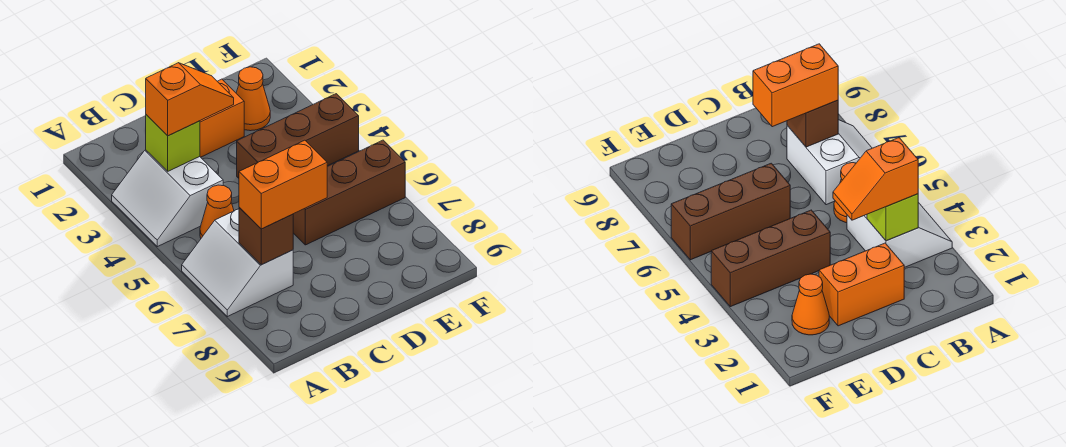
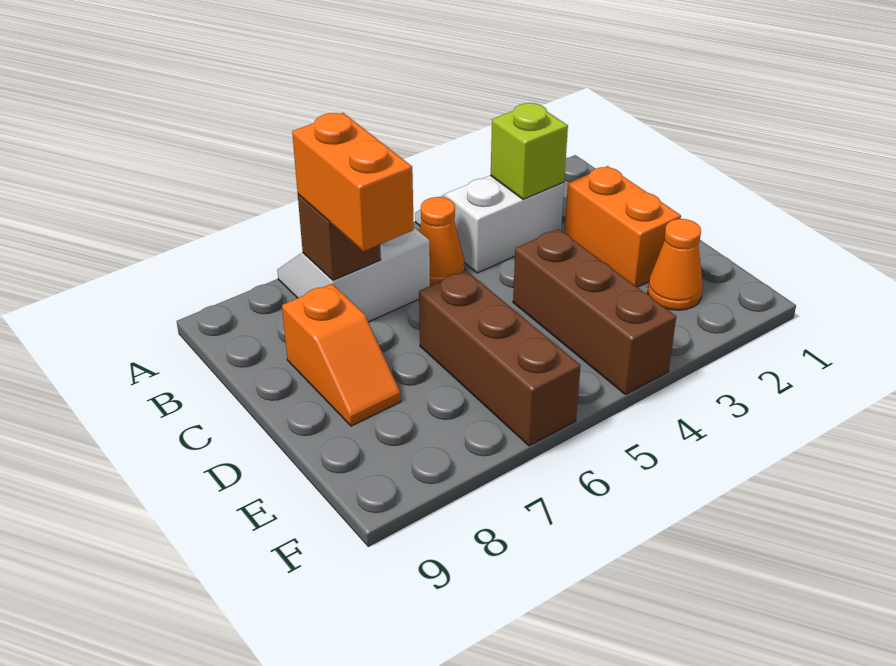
orange slope B3:C3 level 3 top B -> orange slope C8:D8 level 1 top C

